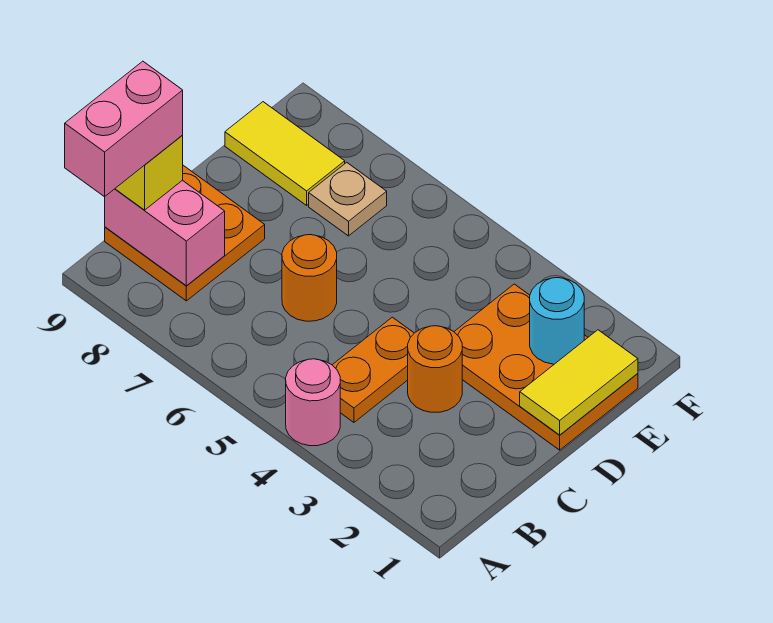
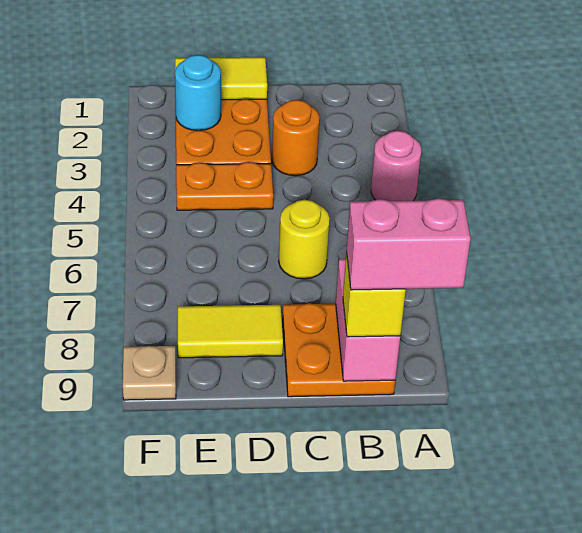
orange plate B4:C4 level 1 -> orange plate D4:E4 level 1
orange round brick C6 level 1 -> yellow round brick C6 level 1
tan plate E7 level 1 -> tan plate F9 level 1
yellow tile E8:E9 level 1 -> yellow tile D8:E8 level 1

